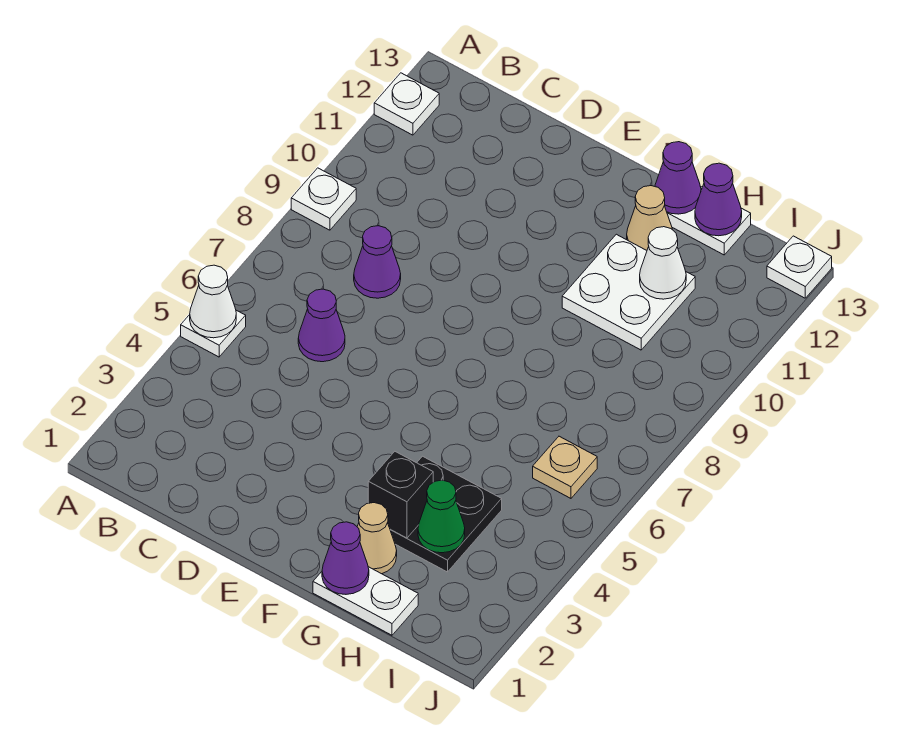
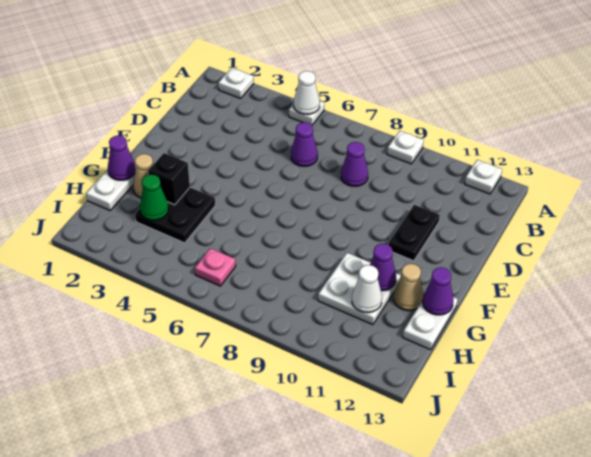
none -> black plate D11:E11 level 1
purple cone H13 level 2 -> purple cone G11 level 2
tan plate I6 level 1 -> pink plate I6 level 1
white plate J13 level 1 -> white plate A2 level 1

